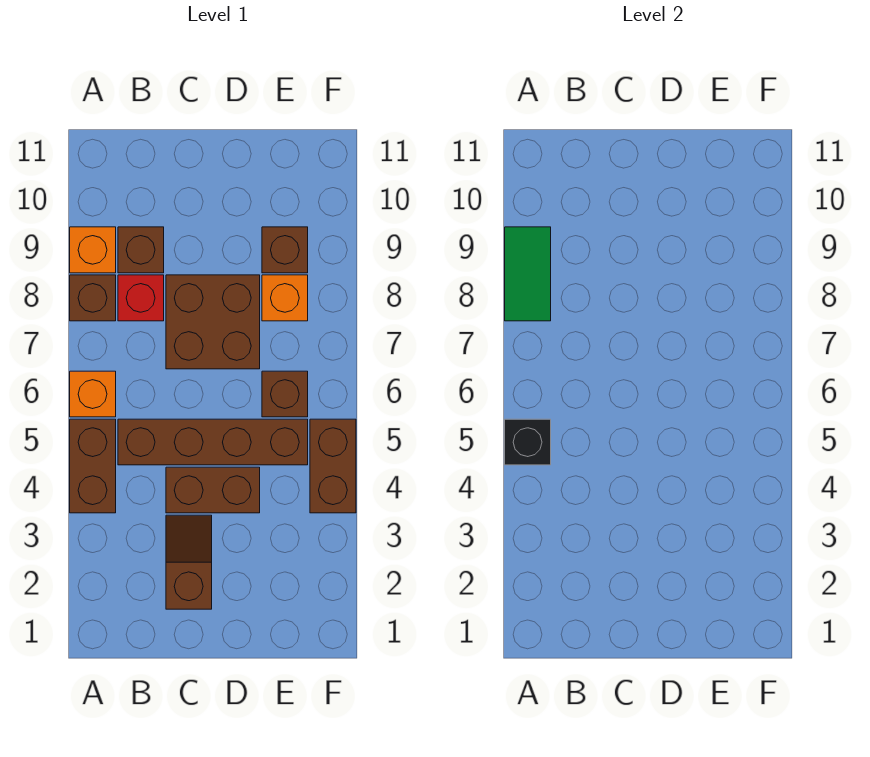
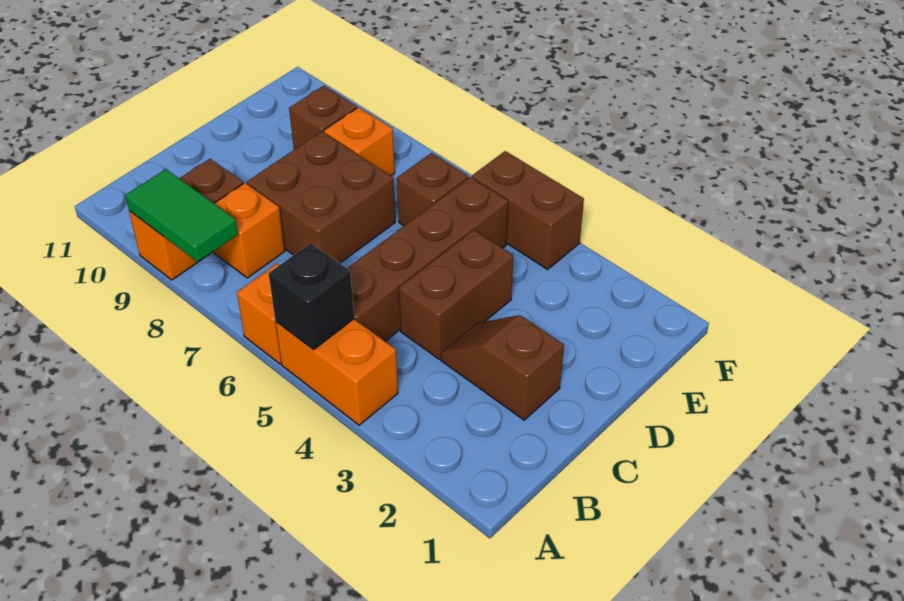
brown brick A4:A5 level 1 -> orange brick A4:A5 level 1
brown brick A8 level 1 -> none
red brick B8 level 1 -> orange brick B8 level 1

